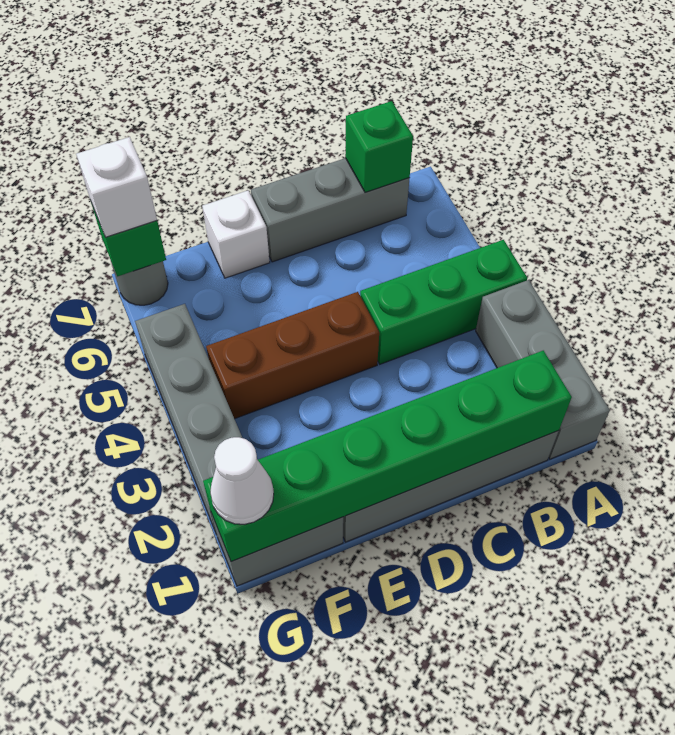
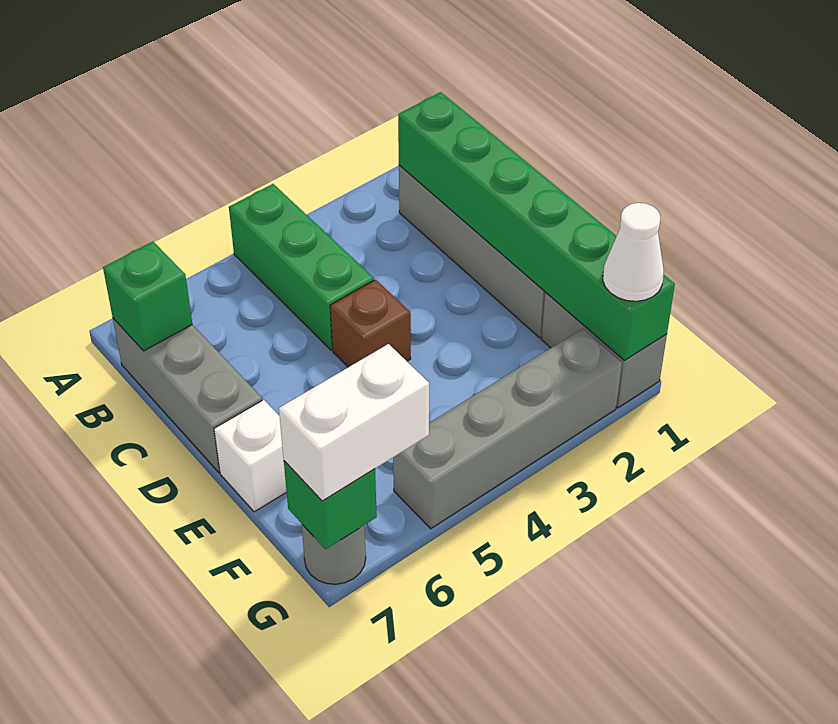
grey brick A1:A3 level 1 -> none
brown brick D4:F4 level 1 -> brown brick D4 level 1
white brick G7 level 3 -> white brick G6:G7 level 3

